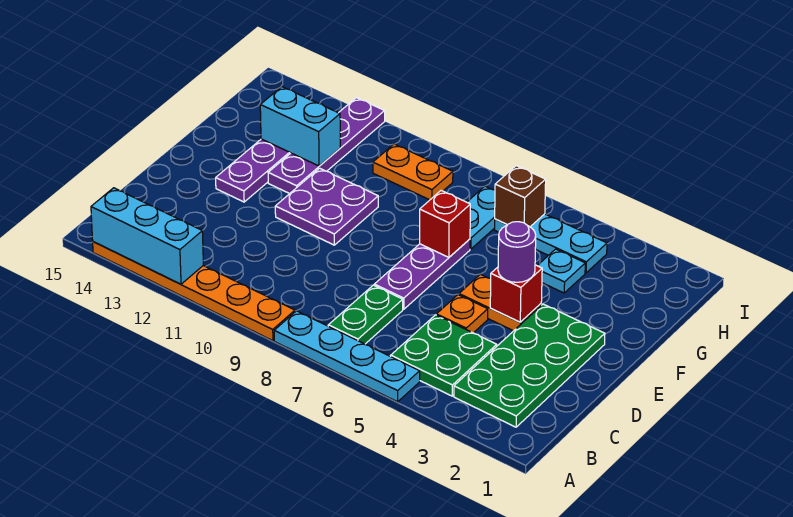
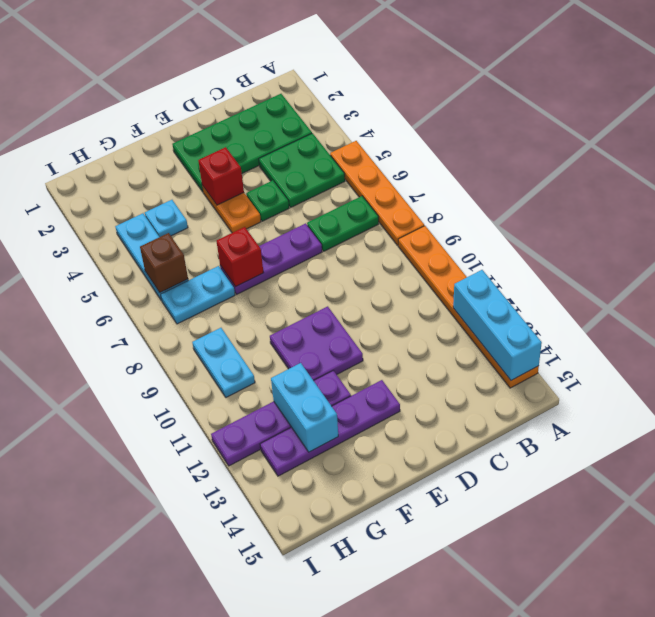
cyan plate A5:A8 level 1 -> orange plate A5:A8 level 1
orange plate D5 level 1 -> green plate D5 level 1
purple round brick E4 level 3 -> none
orange plate H9:H10 level 1 -> cyan plate H9:H10 level 1

